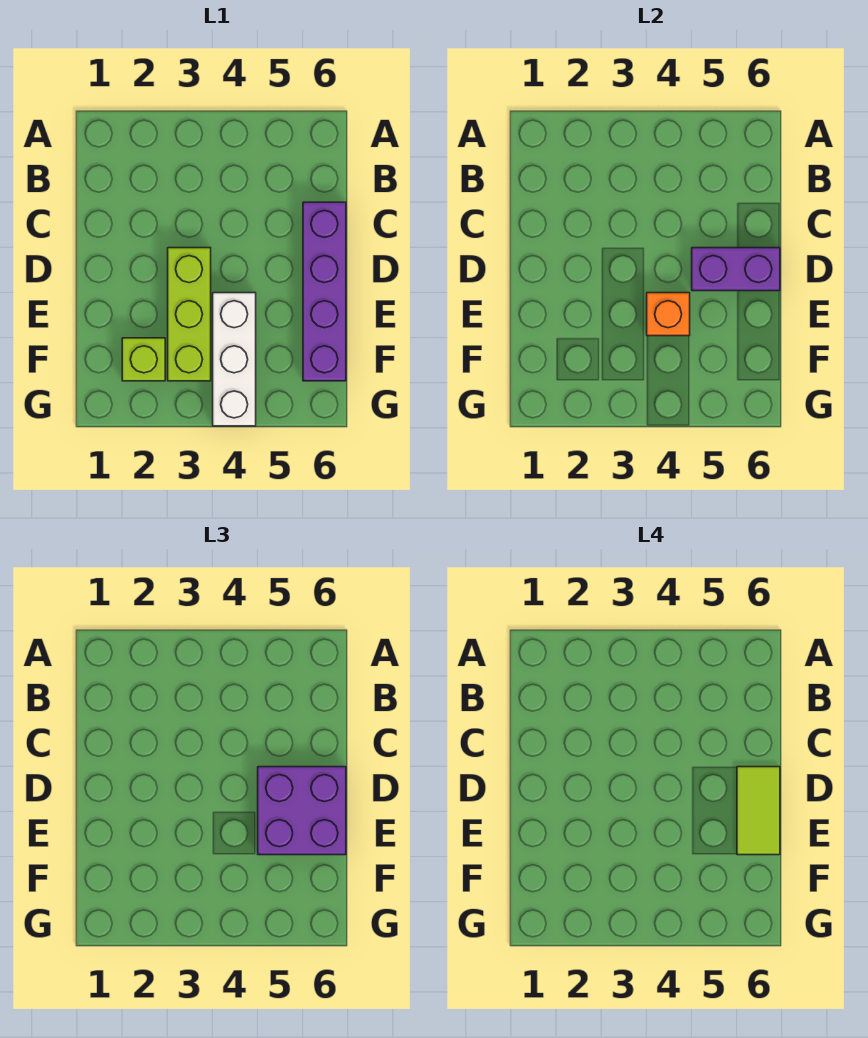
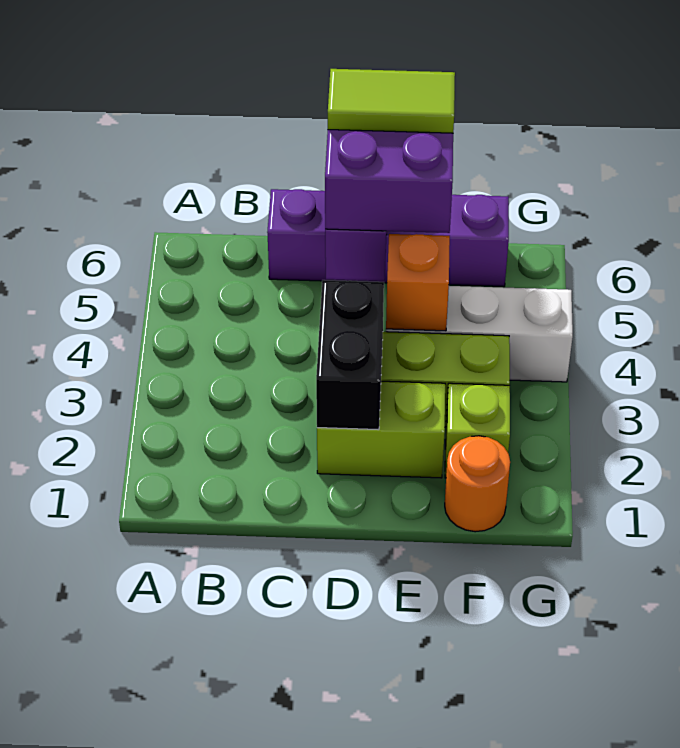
none -> lime brick D2:E2 level 1
none -> black brick D2:D3 level 2
none -> orange round brick F1 level 1

